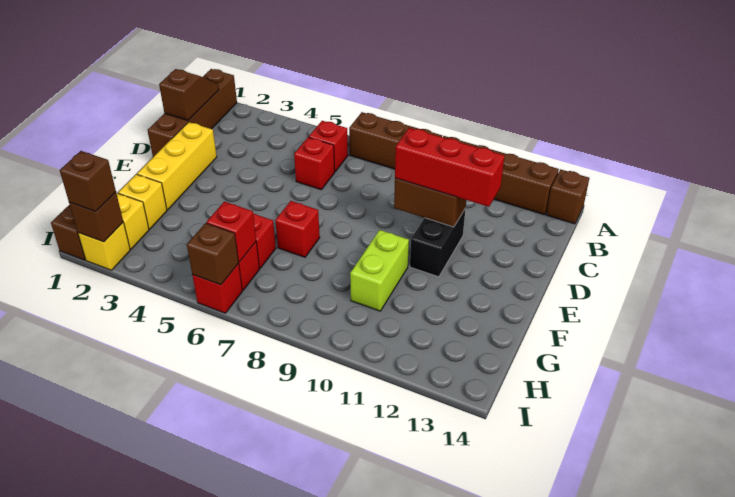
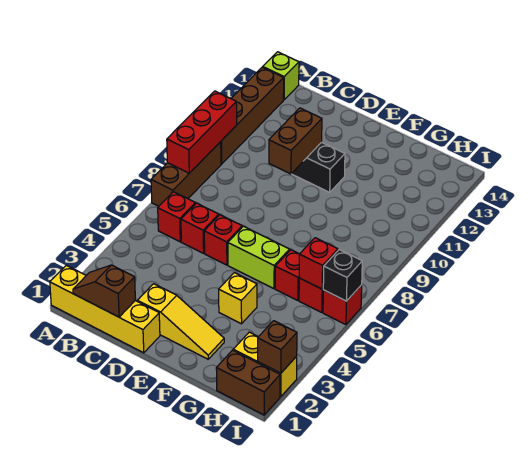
brown brick A1:D1 level 1 -> yellow brick A1:D1 level 1
brown brick A14 level 1 -> lime brick A14 level 1
yellow brick D2:F2 level 1 -> yellow slope D2:F2 level 1 top D
red brick D10:D12 level 3 -> red brick A8:A10 level 2
red brick F7 level 1 -> red brick D6 level 1
lime brick F10:G10 level 1 -> lime brick E6:F6 level 1
yellow brick G2 level 1 -> yellow brick F4 level 1
brown brick I2 level 3 -> none
brown brick I6 level 2 -> black brick I6 level 2

